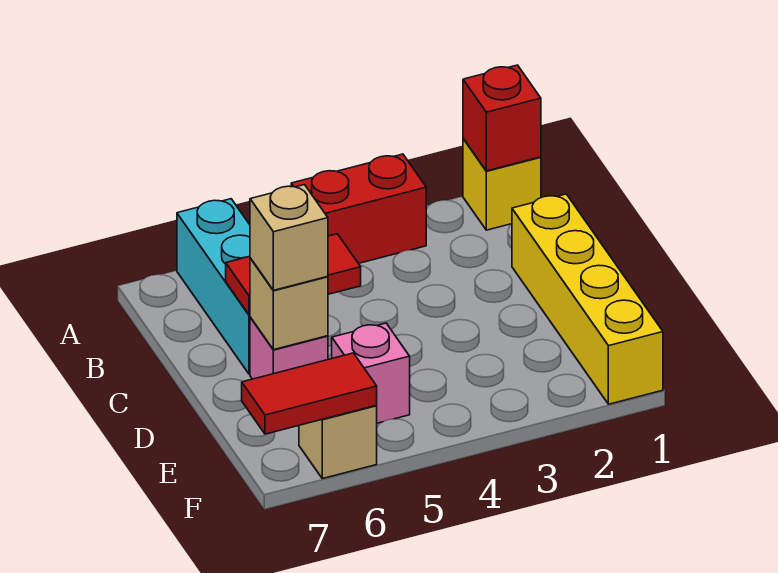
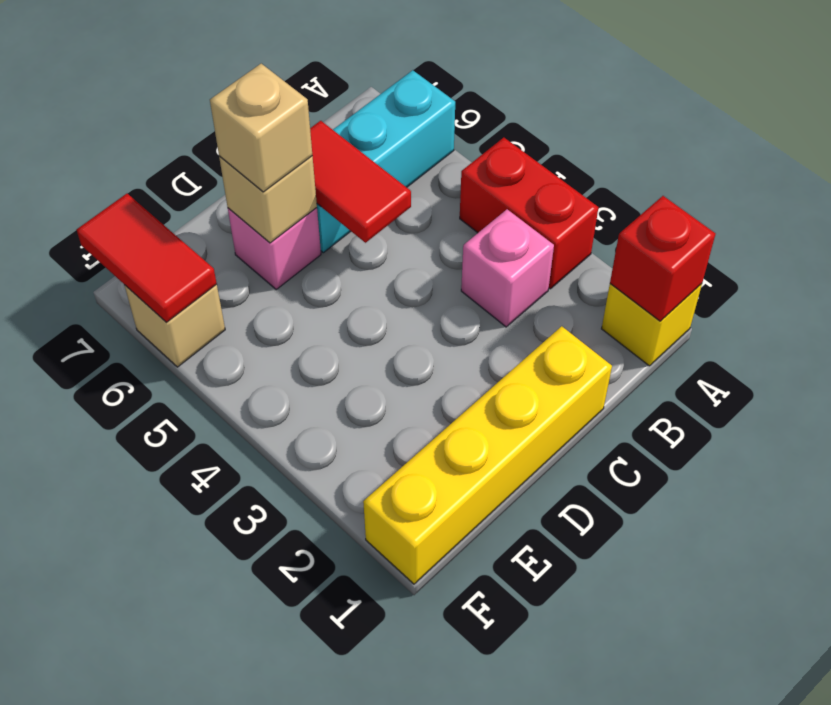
pink brick E5 level 1 -> pink brick B3 level 1

